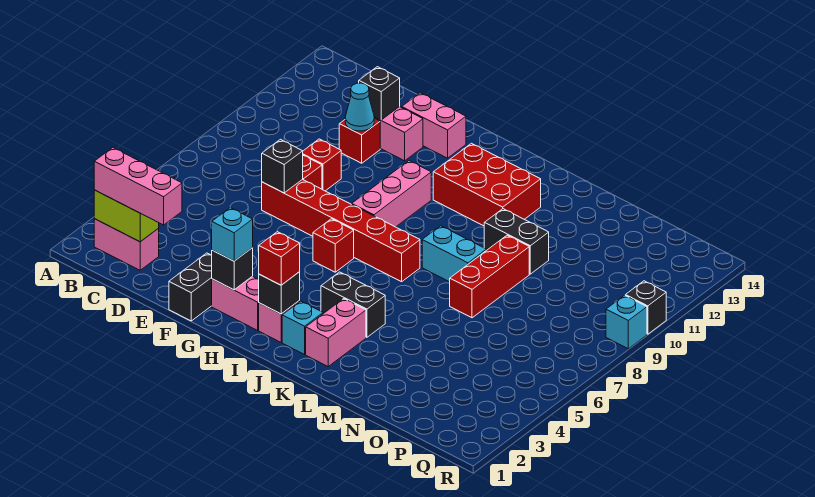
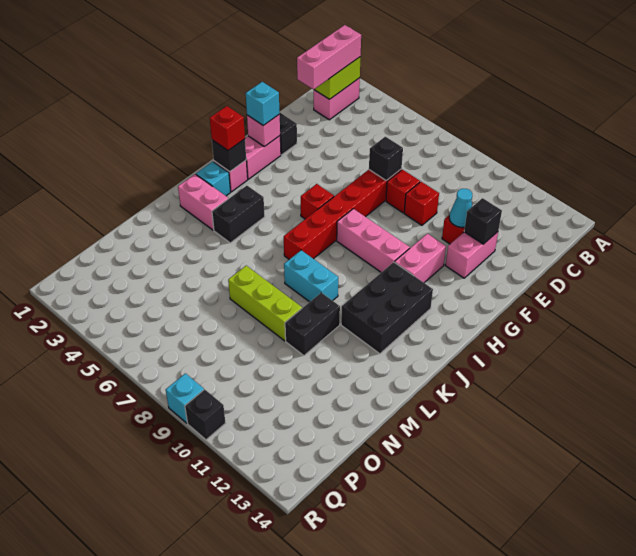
pink brick F13:G13 level 1 -> pink brick G11:H11 level 1
black brick G2 level 2 -> pink brick G2 level 2
red brick I11:K12 level 1 -> black brick I11:K12 level 1
cyan brick K8:L8 level 1 -> cyan brick K8:K9 level 1
red brick M7:M9 level 1 -> lime brick M7:M9 level 1

